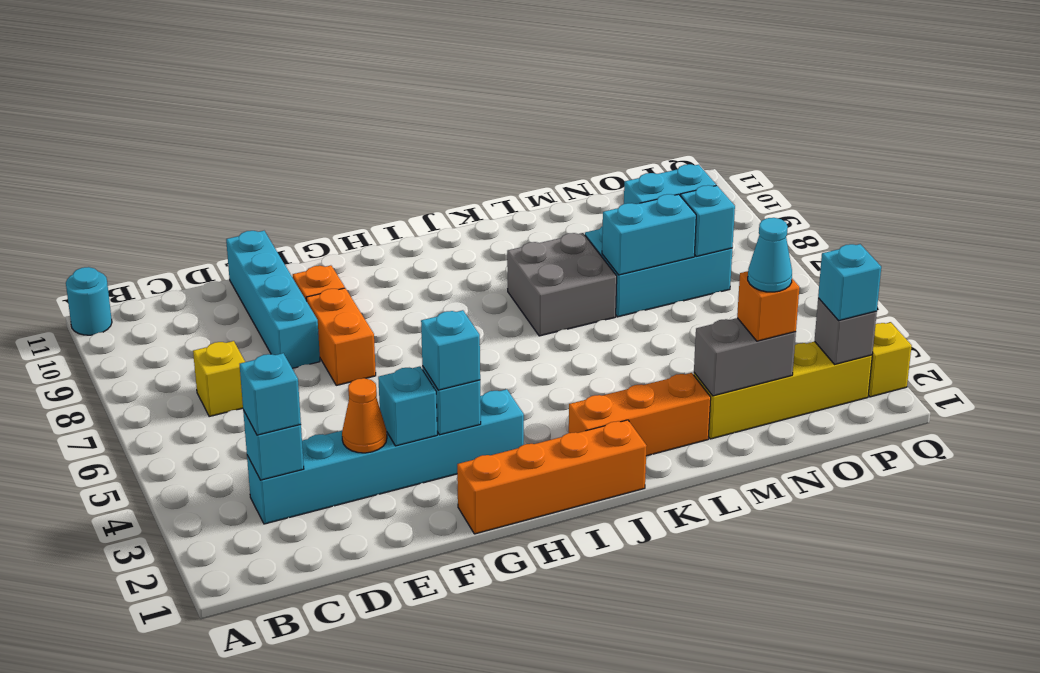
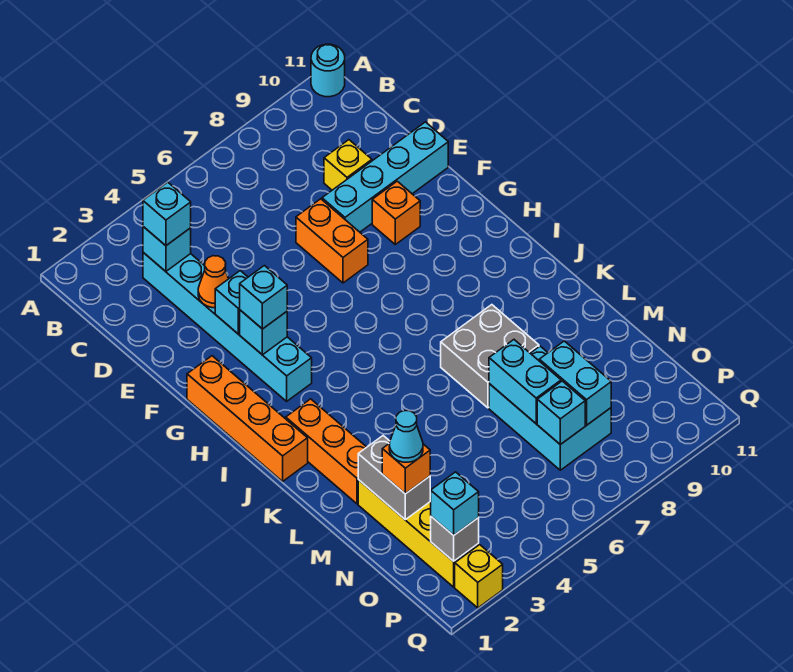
yellow brick C7 level 1 -> yellow brick D9 level 1
orange brick F7:F8 level 1 -> orange brick E7:F7 level 1

